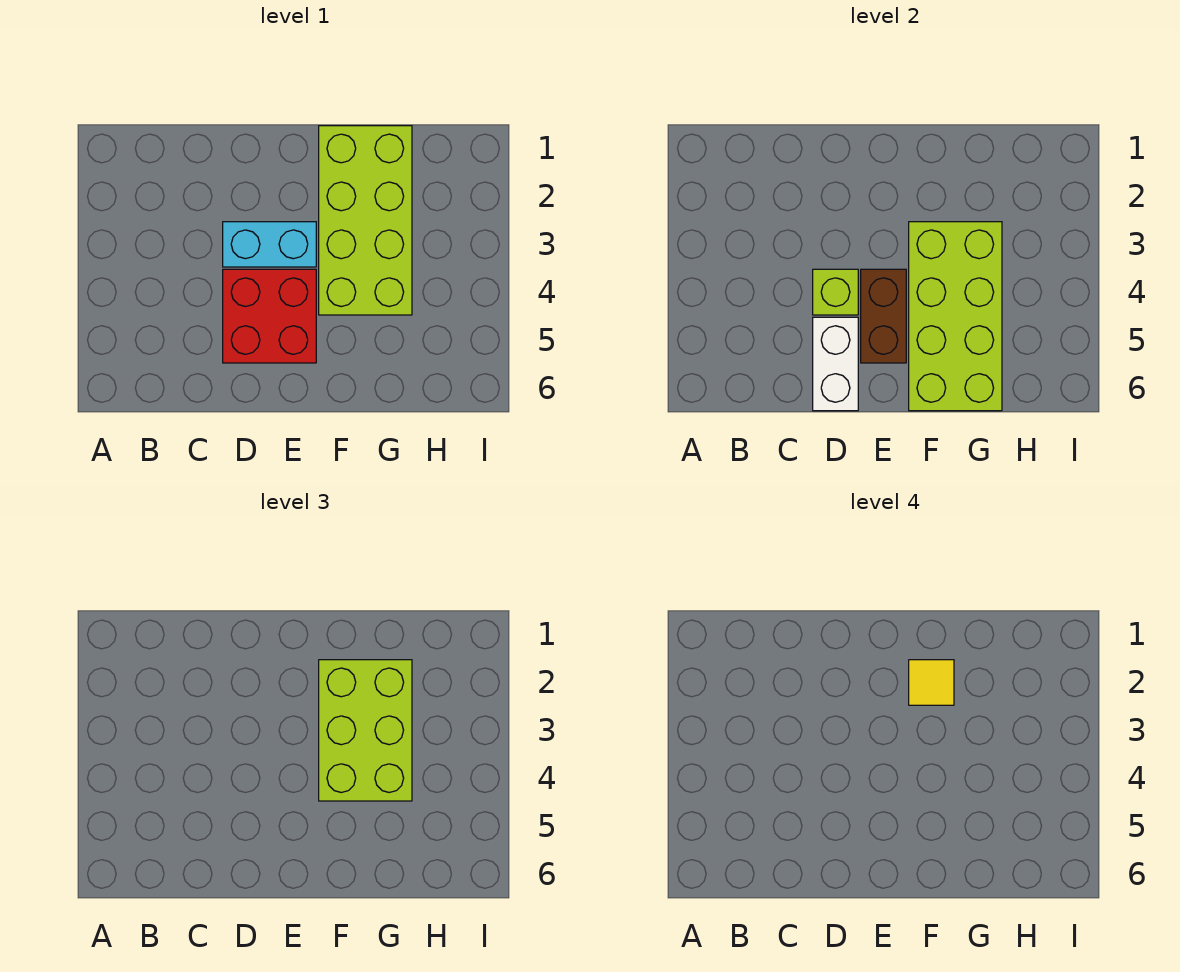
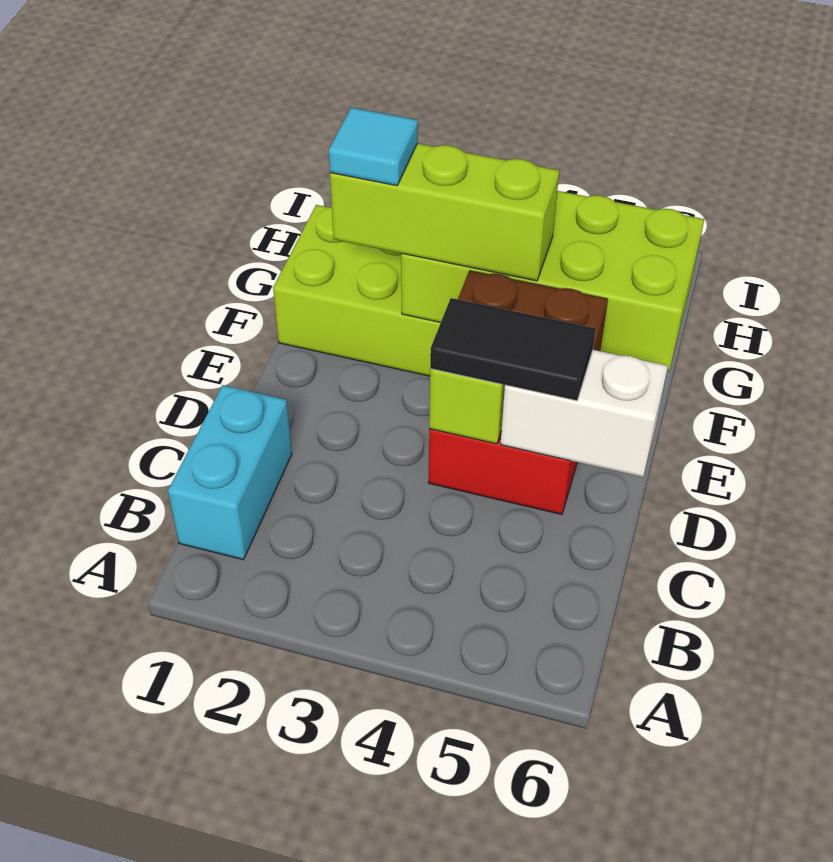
cyan brick D3:E3 level 1 -> cyan brick B1:C1 level 1
none -> black tile D4:D5 level 3
lime brick F2:G4 level 3 -> lime brick F2:F4 level 3
yellow tile F2 level 4 -> cyan tile F2 level 4

